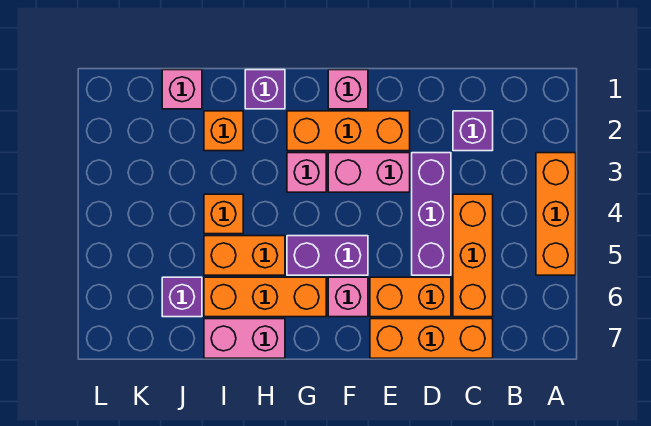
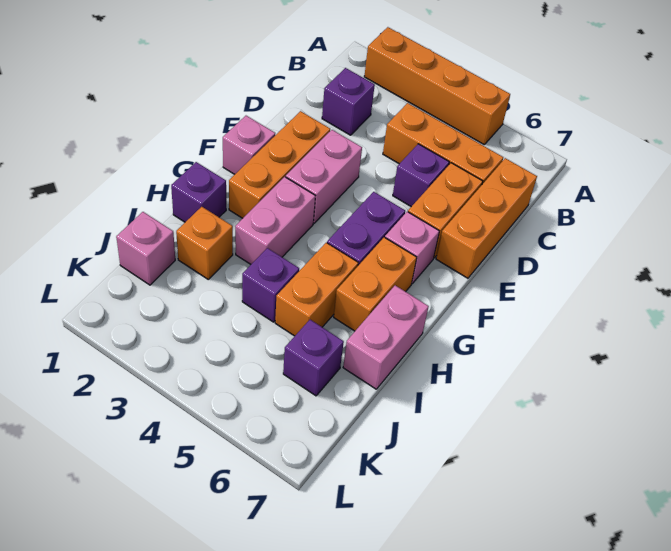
orange brick A3:A5 level 1 -> orange brick A2:A5 level 1
purple brick D3:D5 level 1 -> purple brick D5 level 1
pink brick G3 level 1 -> pink brick G3:H3 level 1
orange brick G6:I6 level 1 -> orange brick G6:H6 level 1
orange brick I4 level 1 -> purple brick I4 level 1

